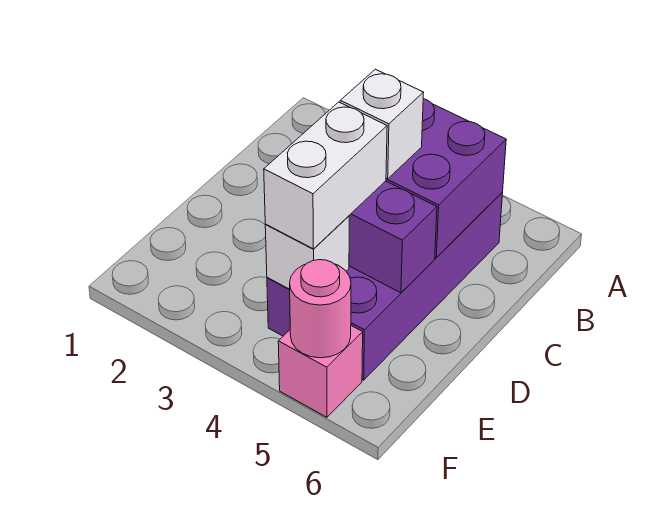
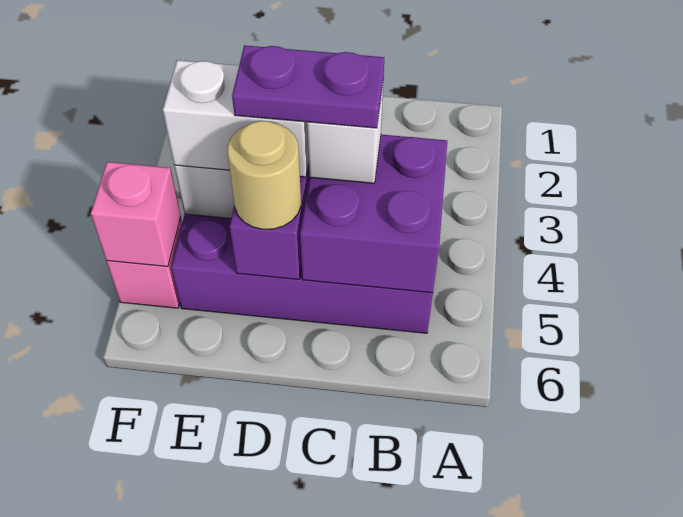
none -> purple plate C4:D4 level 4
none -> tan round brick D5 level 3
pink round brick F5 level 2 -> pink brick F5 level 2

